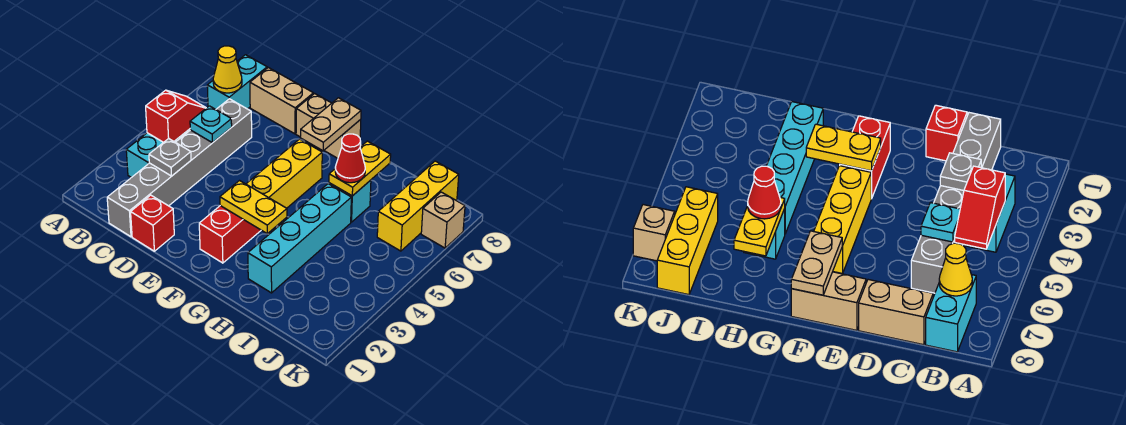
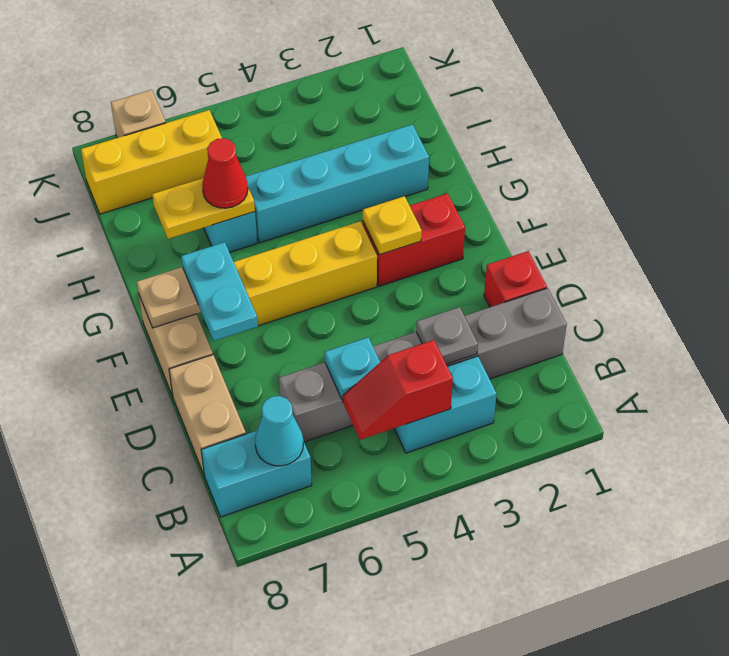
yellow cone B7 level 2 -> cyan cone B7 level 2
none -> cyan plate E7:F7 level 3
yellow plate F3:G3 level 2 -> yellow plate F3 level 2

